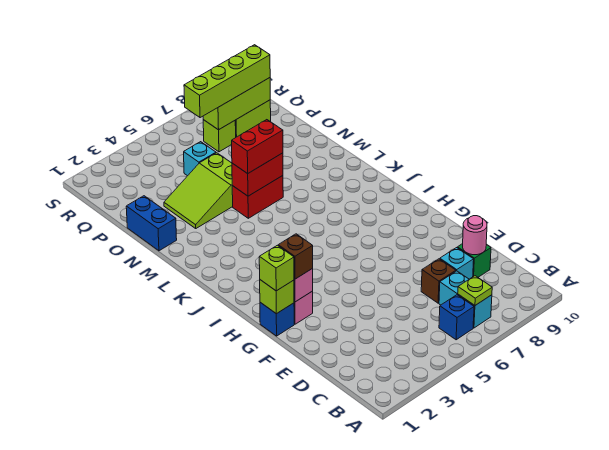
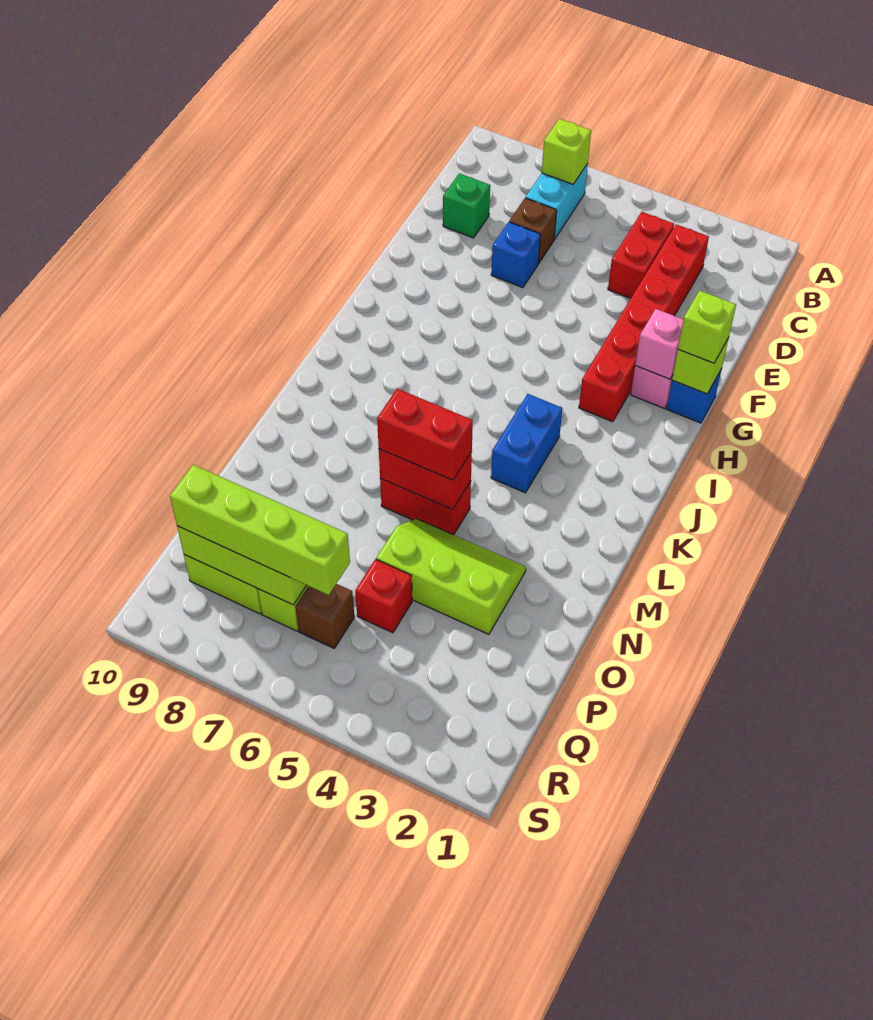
blue brick B6 level 1 -> blue brick E7 level 1
lime plate B7 level 2 -> lime brick B7 level 2
none -> red brick C3:H3 level 1
none -> red brick C4:D4 level 1
cyan brick D8 level 1 -> none
pink round brick D9 level 2 -> none
brown brick G2 level 3 -> brown brick Q6 level 1
blue brick N1:O1 level 1 -> blue brick J4:K4 level 1
lime slope N3:O5 level 1 top 5 -> lime slope N3:O5 level 1 top O
cyan brick P5 level 1 -> red brick P5 level 1

